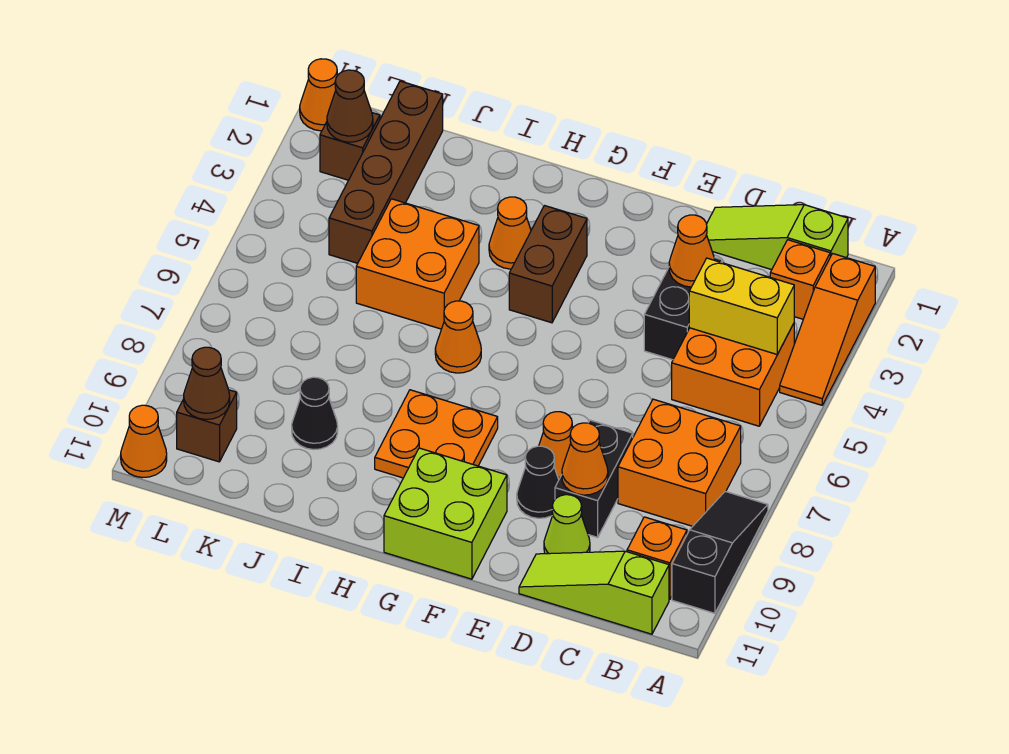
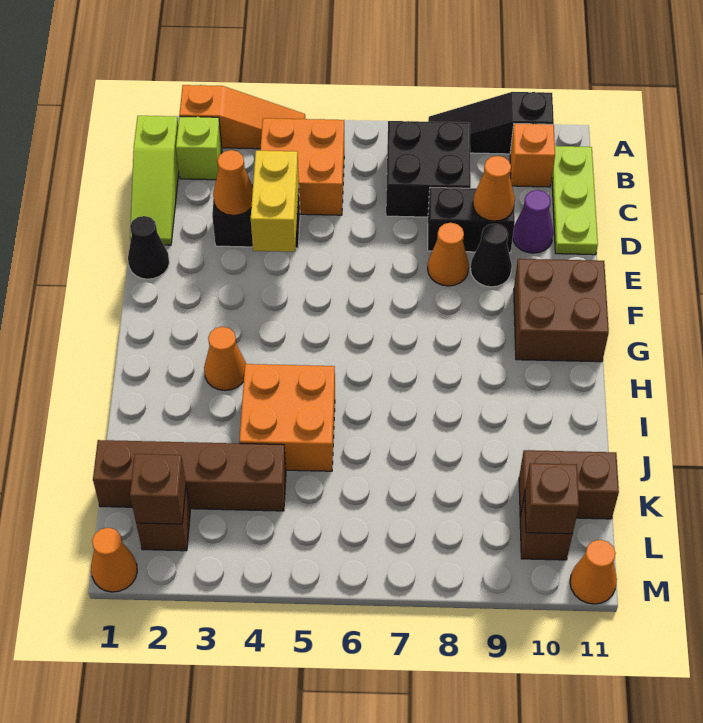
orange brick B2 level 1 -> lime brick B2 level 1
yellow brick B4:C4 level 2 -> yellow brick D4:E4 level 2
orange brick B7:C8 level 1 -> black brick B7:C8 level 1
lime slope B11:D11 level 1 top B -> lime plate B11:D11 level 1
lime cone D10 level 1 -> purple cone D10 level 1
lime brick F10:G11 level 1 -> brown brick F10:G11 level 1
brown brick G3:G4 level 1 -> brown brick K10:K11 level 1
orange plate G8:H9 level 1 -> none
orange cone H6 level 1 -> none
black cone J9 level 1 -> black cone E1 level 1
brown cone L2 level 2 -> brown brick L2 level 2
brown cone L10 level 2 -> brown brick L10 level 2

